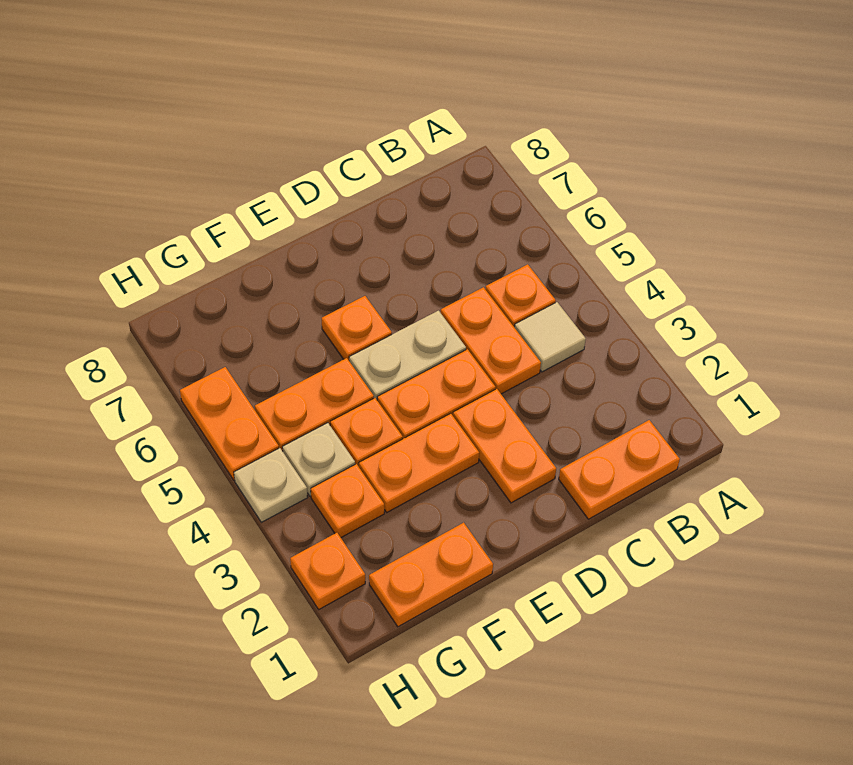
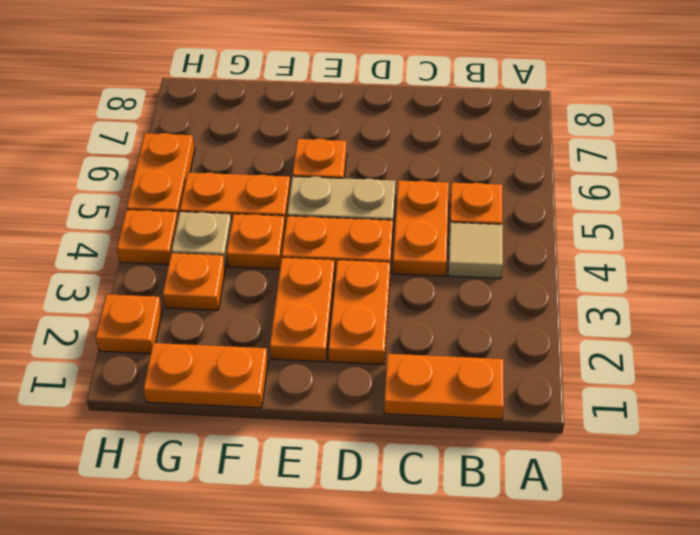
orange plate E3:F3 level 1 -> orange plate E2:E3 level 1
tan plate H4 level 1 -> orange plate H4 level 1

